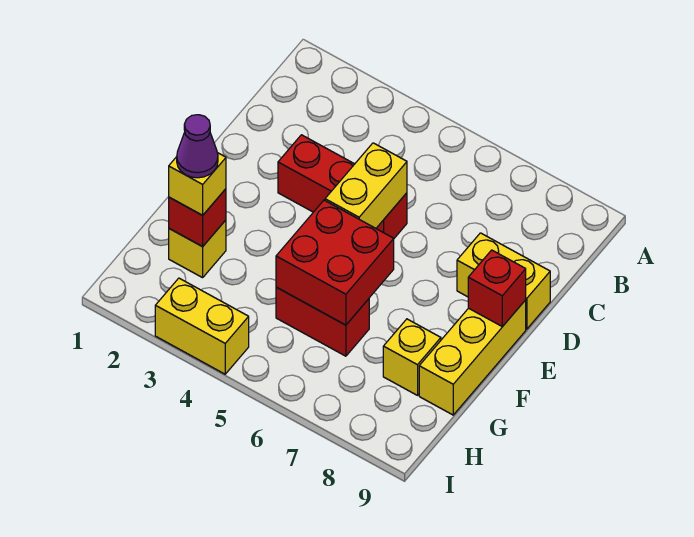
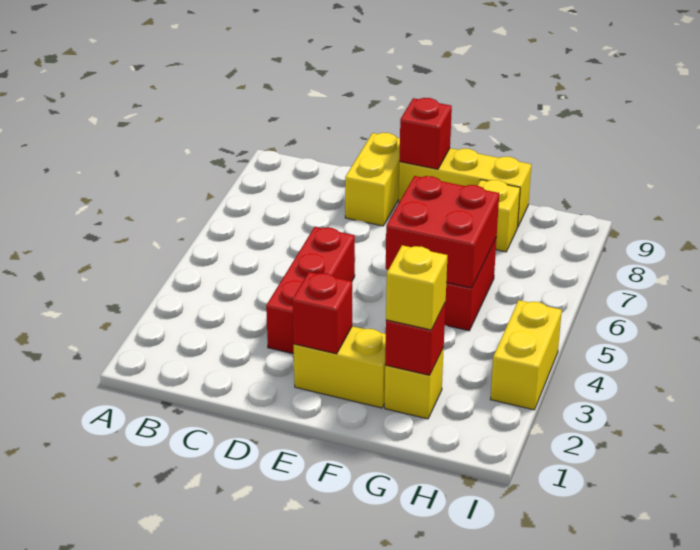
yellow brick D5:E5 level 2 -> yellow brick E2:F2 level 1
none -> red brick E2 level 2
purple cone G2 level 4 -> none

